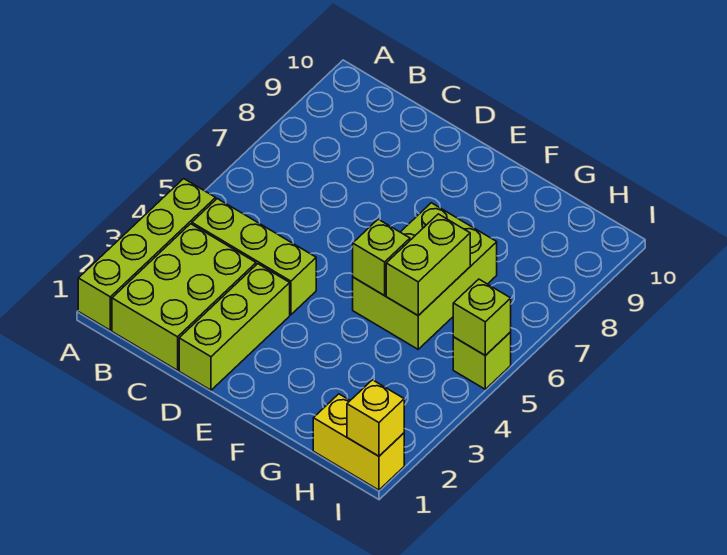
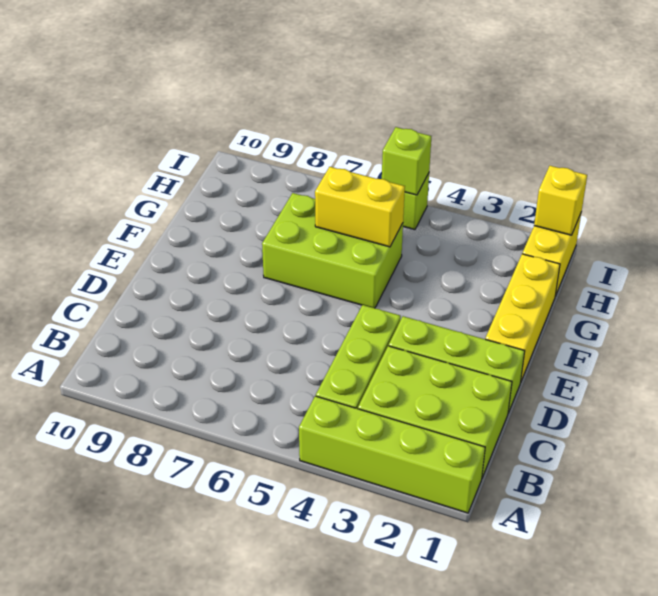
none -> yellow brick E1:G1 level 1
lime brick F5 level 2 -> none
lime brick G5:G6 level 2 -> yellow brick G5:G6 level 2

